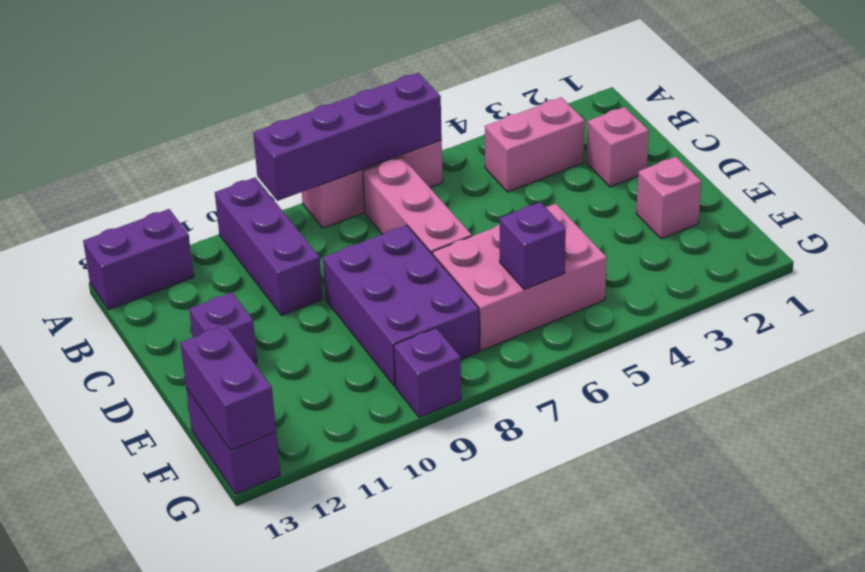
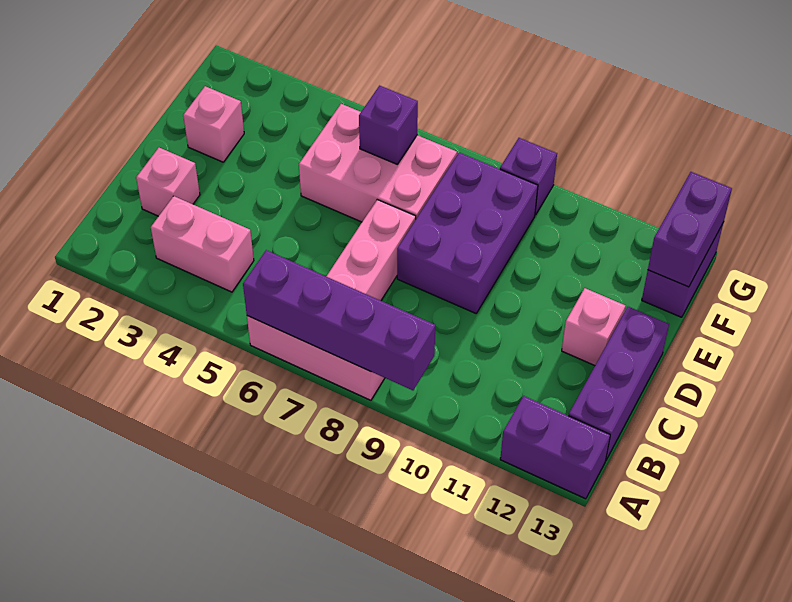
purple brick A10:C10 level 1 -> purple brick B13:D13 level 1
purple brick D12 level 1 -> pink brick D12 level 1

